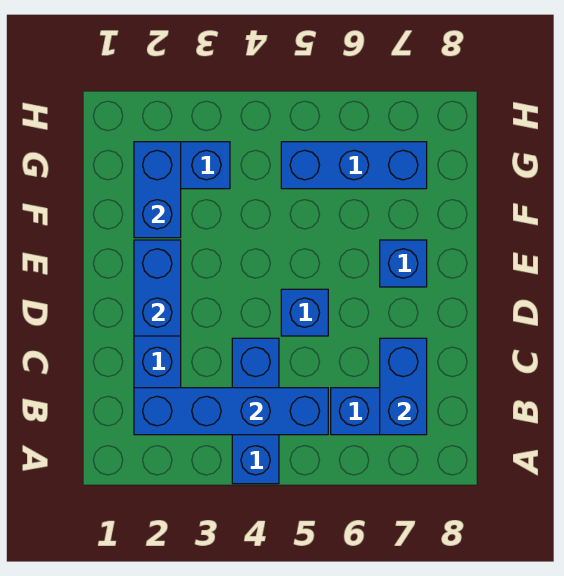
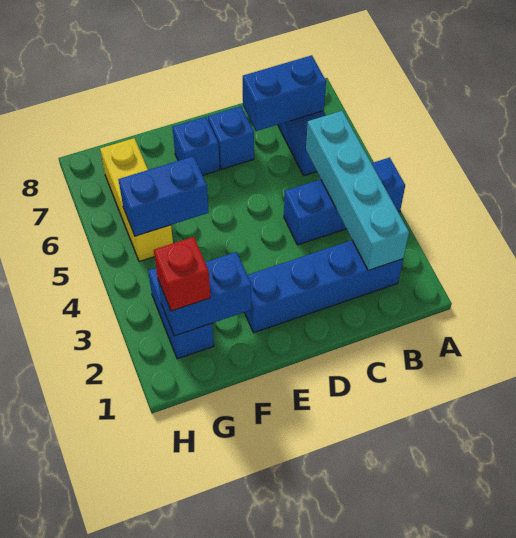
blue brick B2:B5 level 2 -> cyan brick B2:B5 level 2
blue brick D2:E2 level 2 -> blue brick F5:G5 level 2
blue brick D5 level 1 -> blue brick D7 level 1
none -> red brick G2 level 3
blue brick G5:G7 level 1 -> yellow brick G5:G7 level 1

